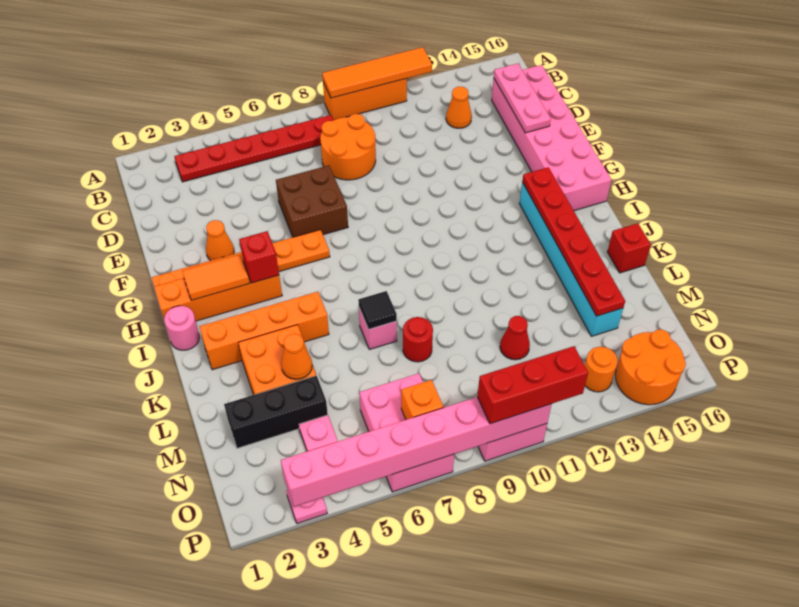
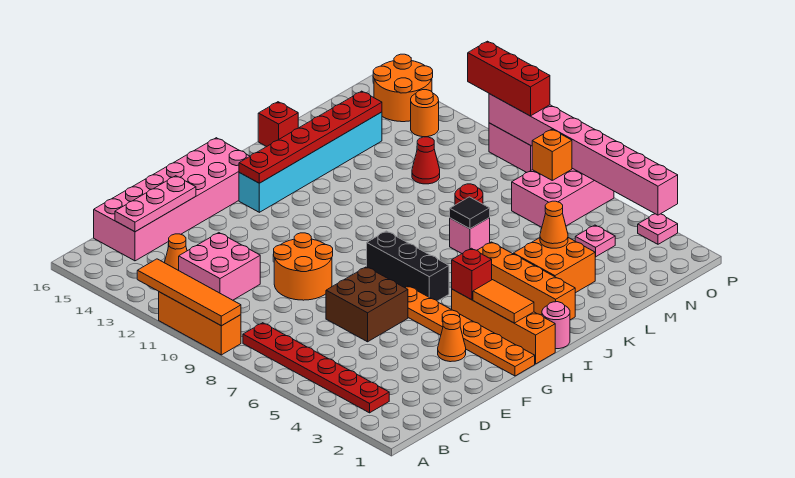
orange round brick C8:D9 level 1 -> orange round brick E9:F10 level 1
none -> pink brick C11:D12 level 1
black brick M2:M4 level 1 -> black brick H6:H8 level 1

